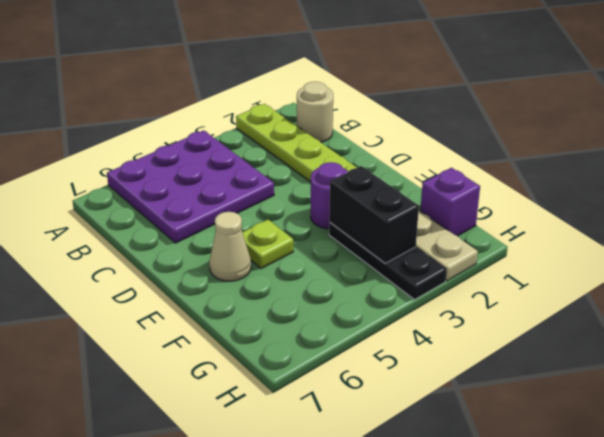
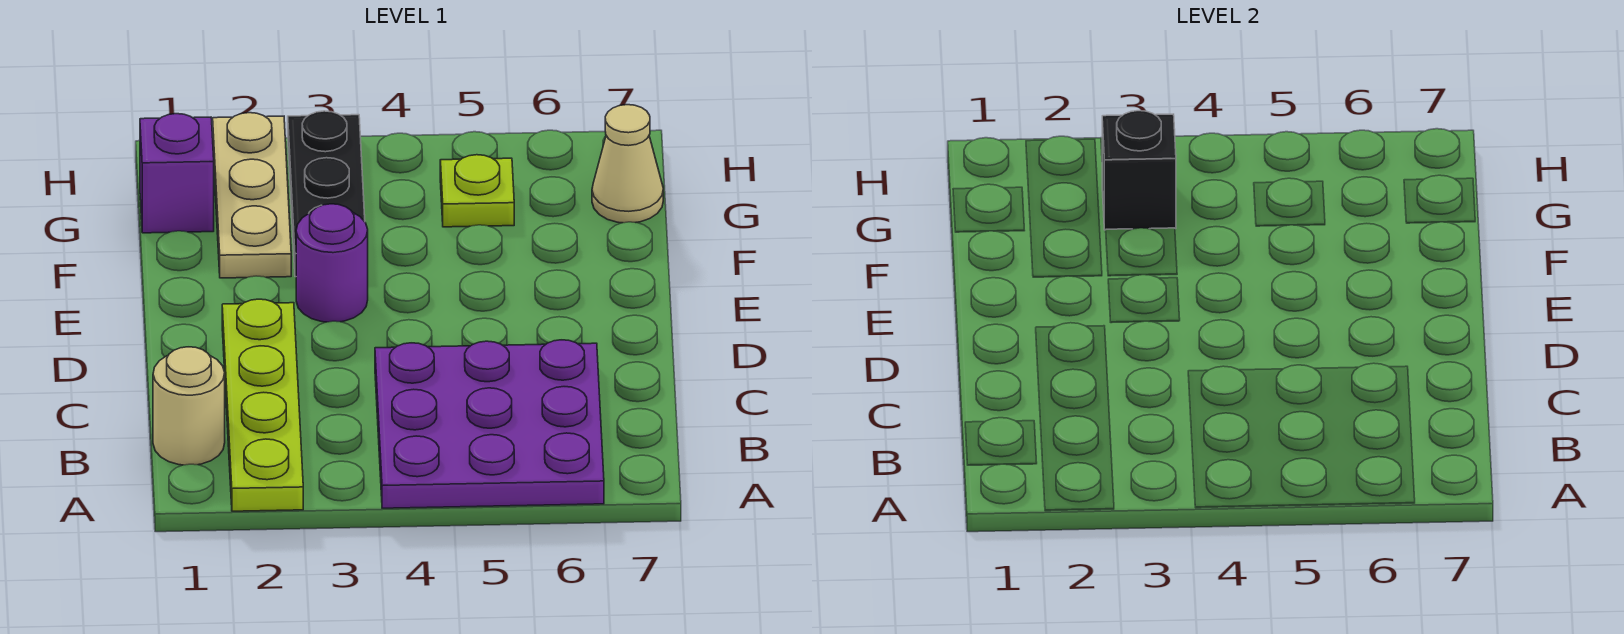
lime plate E5 level 1 -> lime plate G5 level 1
tan cone E6 level 1 -> tan cone G7 level 1
black brick F3:G3 level 2 -> black brick G3 level 2

